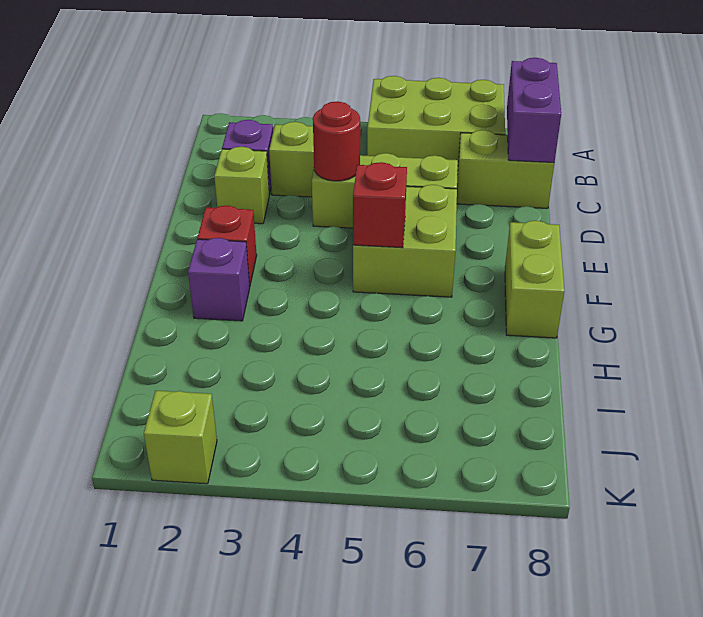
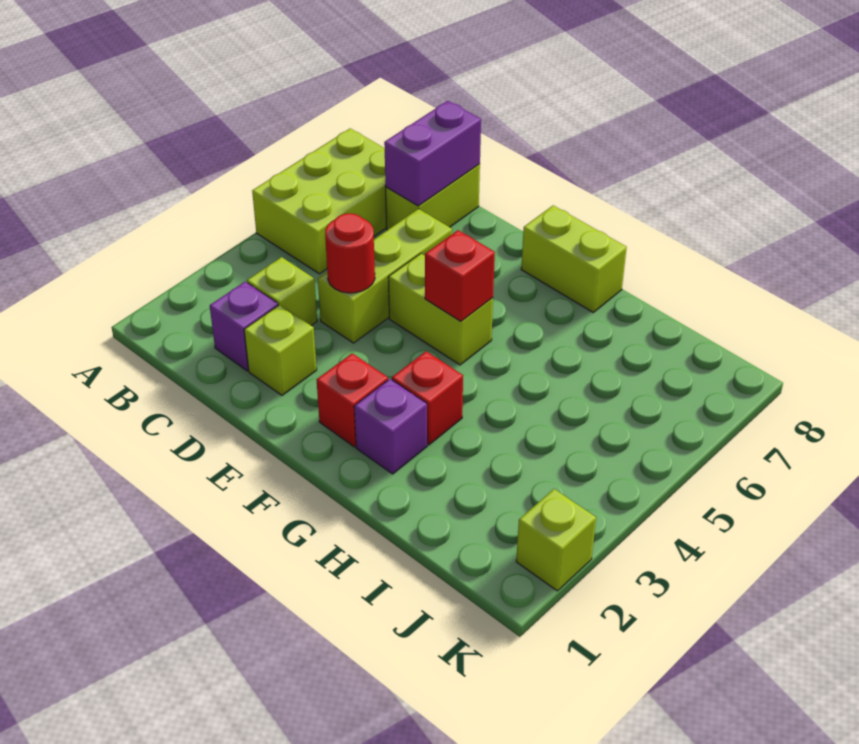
purple brick B8:C8 level 2 -> purple brick C7:C8 level 2
lime brick E5:F6 level 1 -> lime brick E5:F5 level 1
none -> red brick G3 level 1

